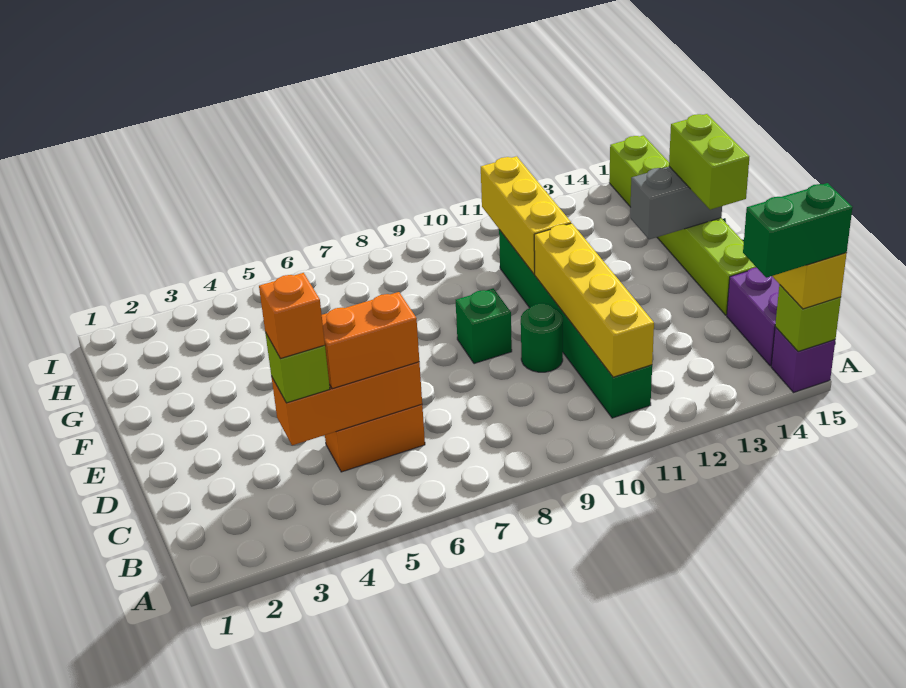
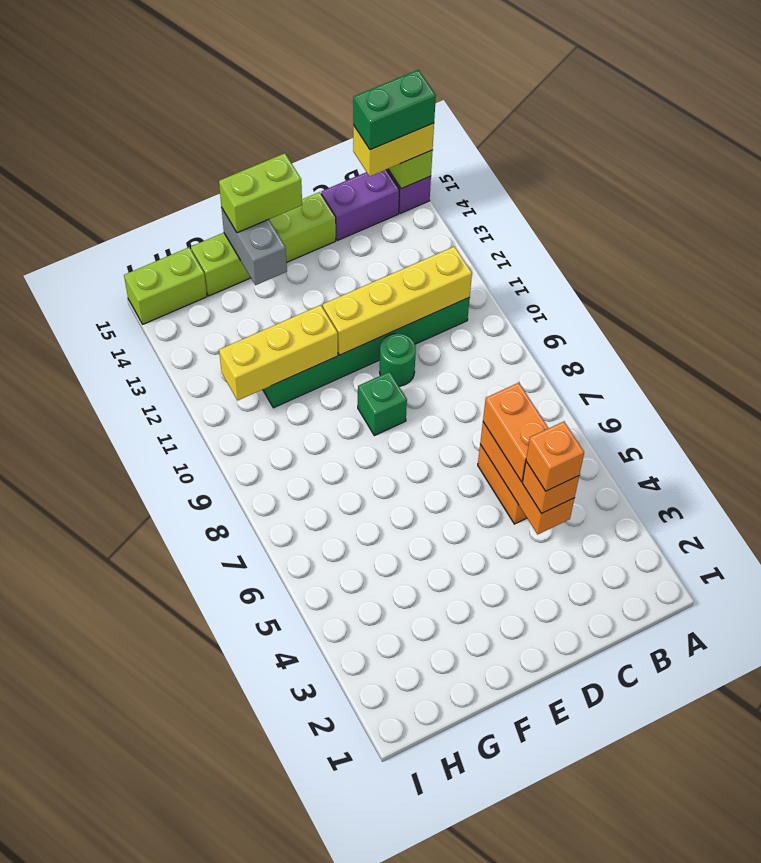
green brick A14:A15 level 4 -> green brick A15:B15 level 4
lime brick C4 level 3 -> orange brick C4 level 3

